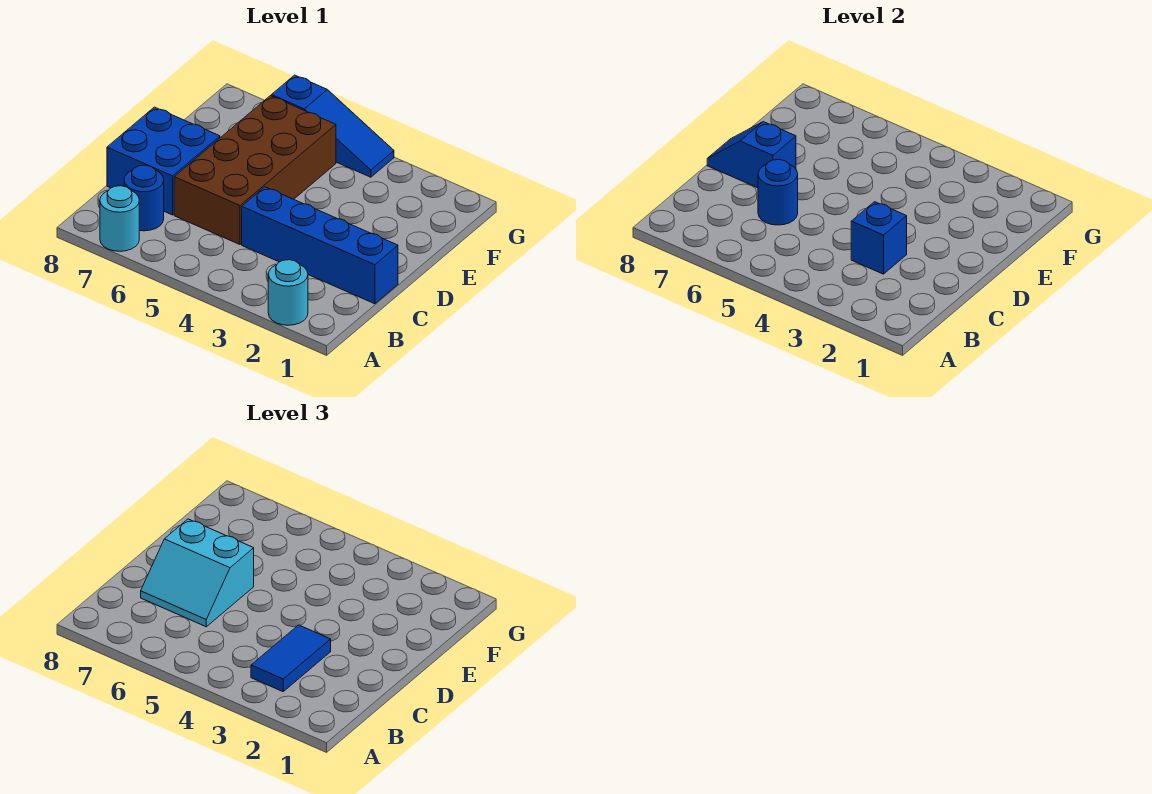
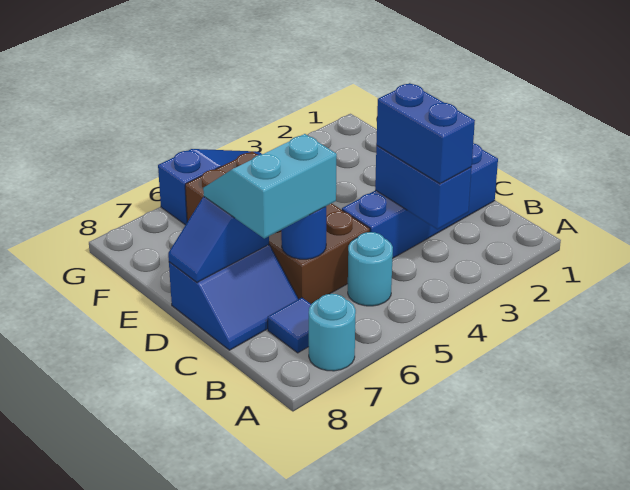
cyan round brick A2 level 1 -> cyan round brick B5 level 1
blue tile B3:C3 level 3 -> blue brick B3:C3 level 3
blue round brick B7 level 1 -> blue tile B7 level 1
blue brick C3 level 2 -> blue brick B3:C3 level 2
cyan slope C6:D7 level 3 top D -> cyan slope C6:D7 level 3 top C
blue brick C7:D8 level 1 -> blue slope C7:D8 level 1 top D

